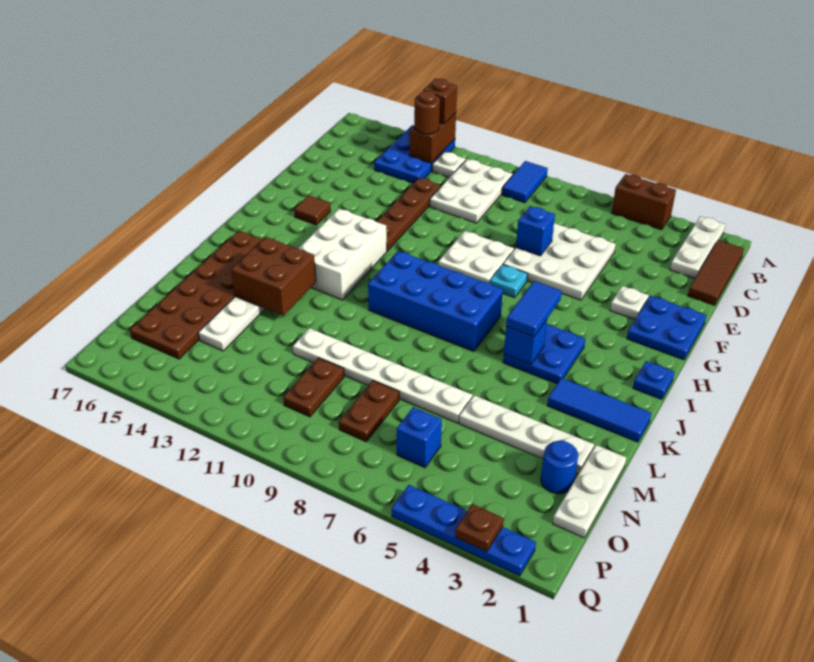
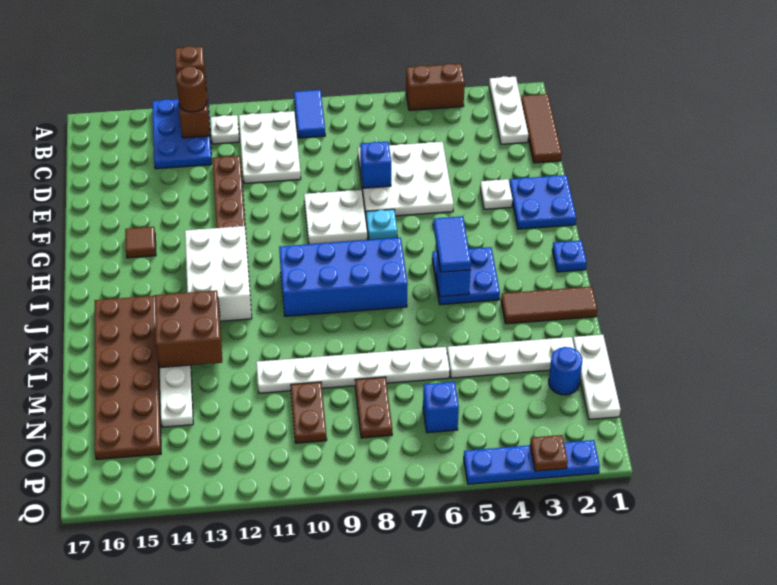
blue tile K1:K3 level 1 -> brown tile K1:K3 level 1

